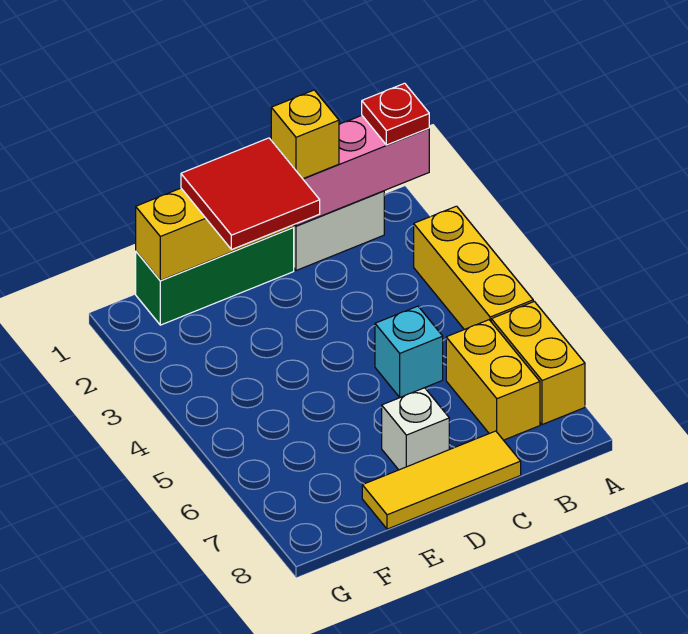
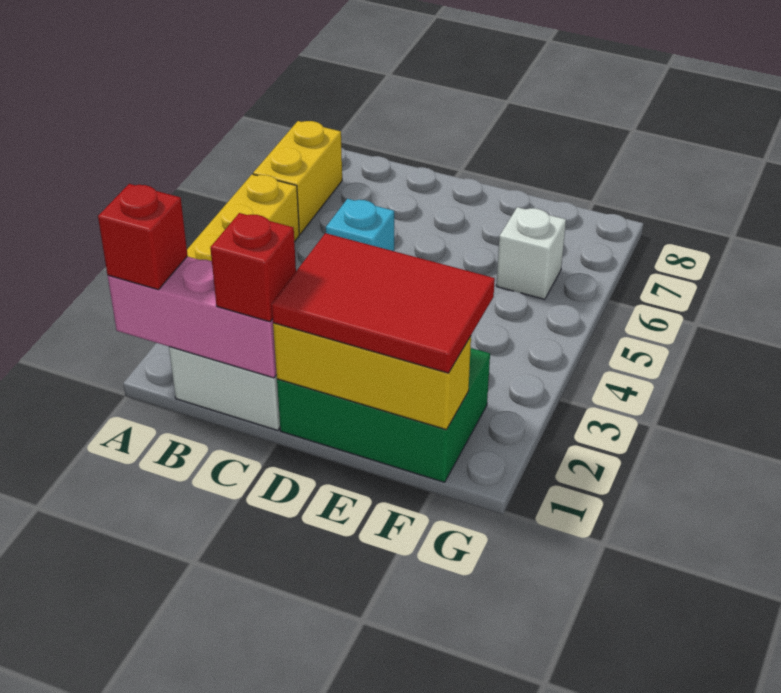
red plate A1 level 3 -> red brick A1 level 3
yellow brick B6:B7 level 1 -> none
yellow brick C1 level 3 -> red brick C1 level 3
yellow tile C8:E8 level 1 -> none
green brick D1:F1 level 1 -> green brick D1:F2 level 1
red tile D1:E2 level 3 -> red tile D1:F2 level 3
white brick D7 level 1 -> white brick F6 level 1

